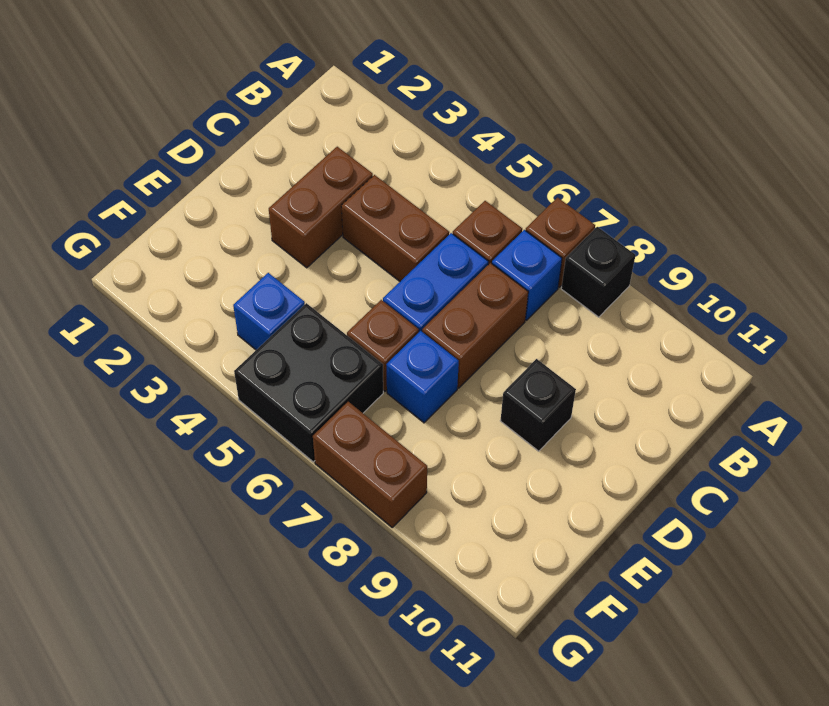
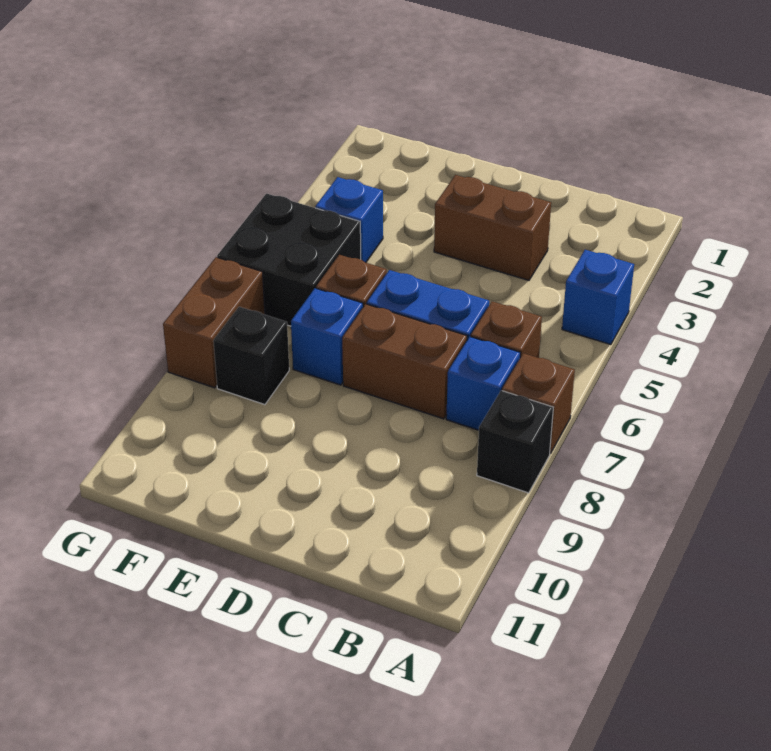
none -> blue brick A4 level 1
brown brick C4:C5 level 1 -> none
black brick D9 level 1 -> black brick F8 level 1

